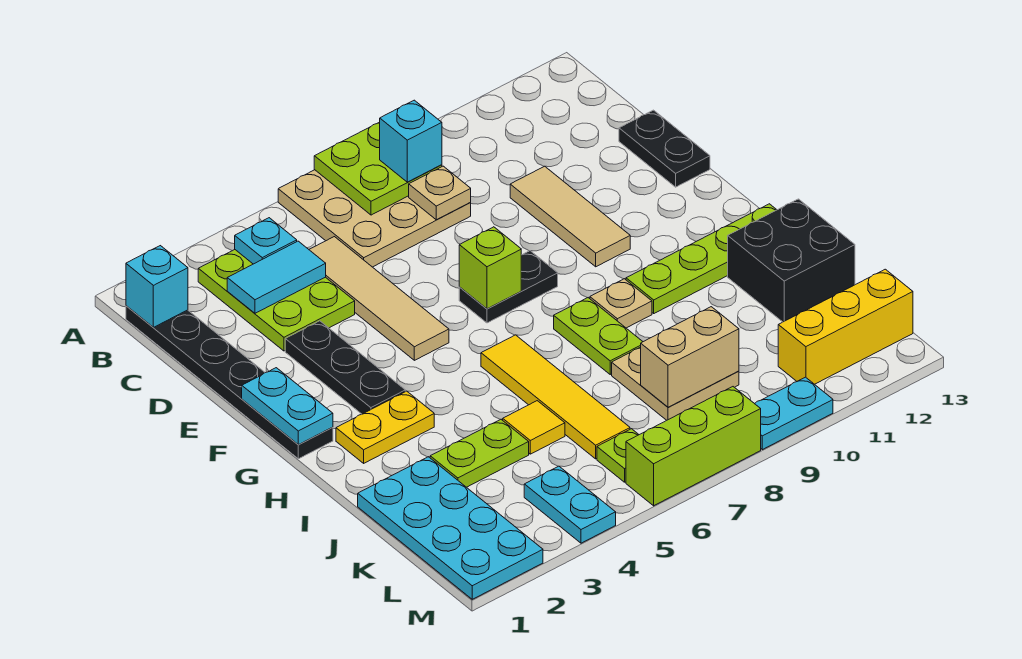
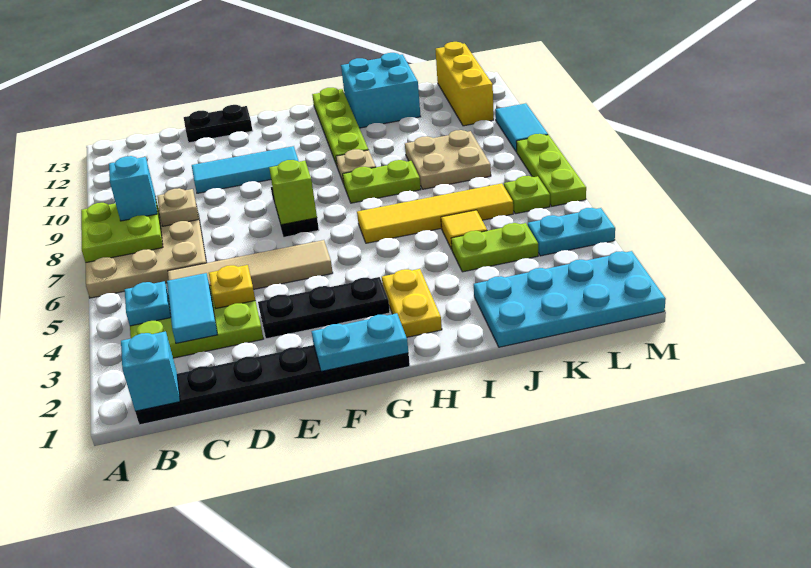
none -> yellow plate D4 level 2
tan tile D10:F10 level 1 -> cyan tile D10:F10 level 1
black brick I12:J13 level 1 -> cyan brick I12:J13 level 1
lime plate J3:J4 level 1 -> lime plate J4:K4 level 1
tan brick K8:K9 level 2 -> none
lime brick M6:M8 level 1 -> lime plate M6:M8 level 1
cyan plate M9:M10 level 1 -> cyan tile M9:M10 level 1

